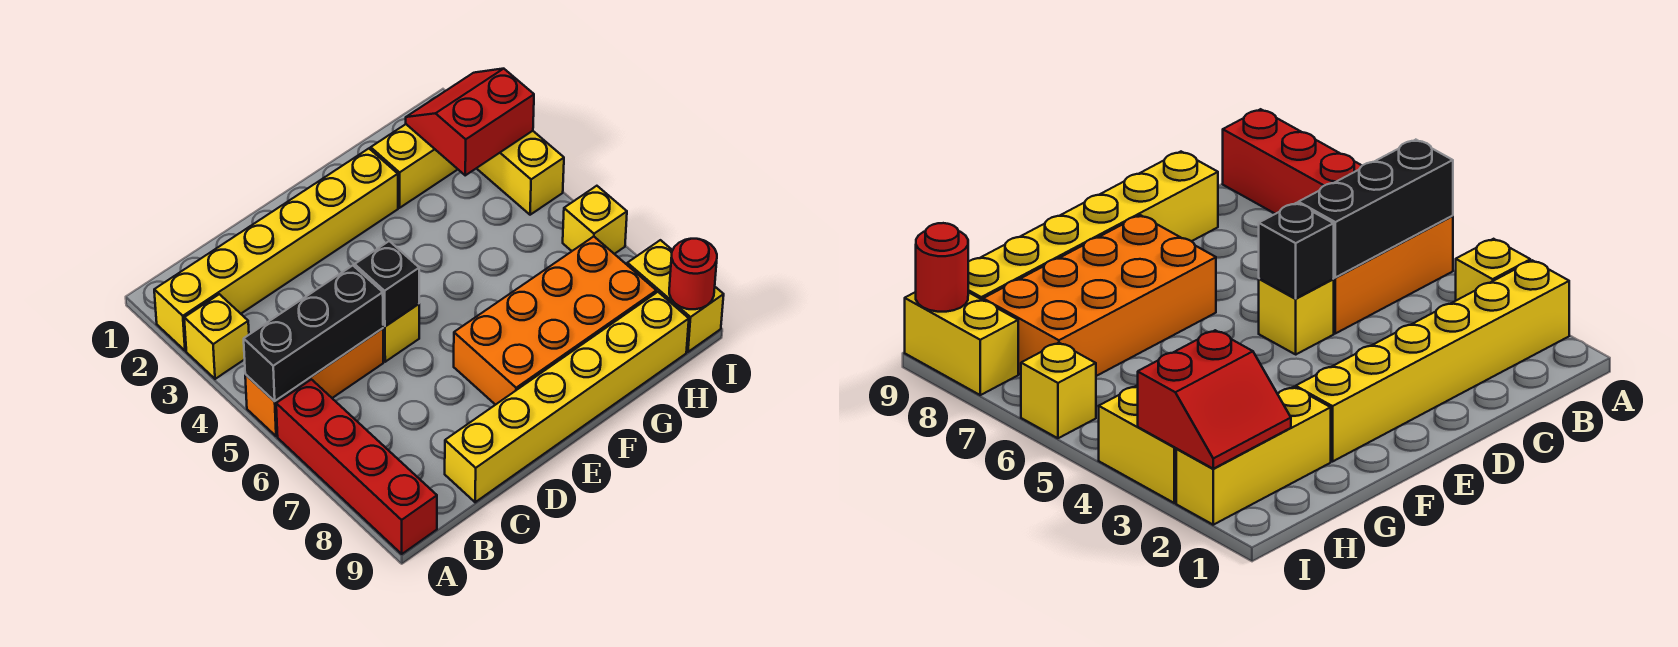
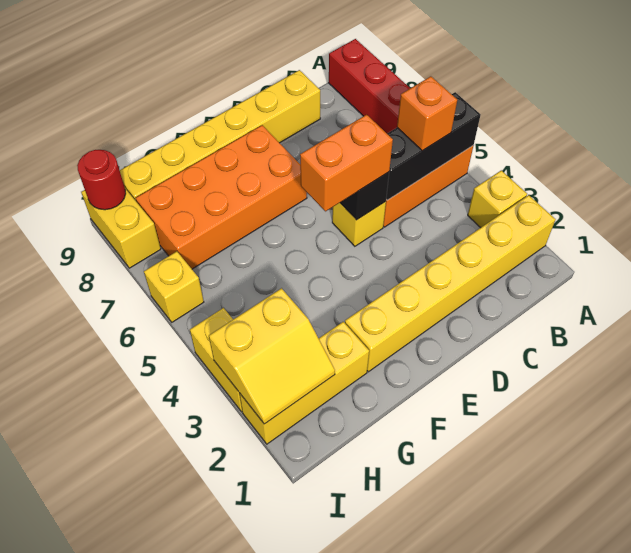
none -> orange brick B5 level 3
none -> orange brick D5:E5 level 3
red slope H2:I3 level 2 top 3 -> yellow slope H2:I3 level 2 top 3

